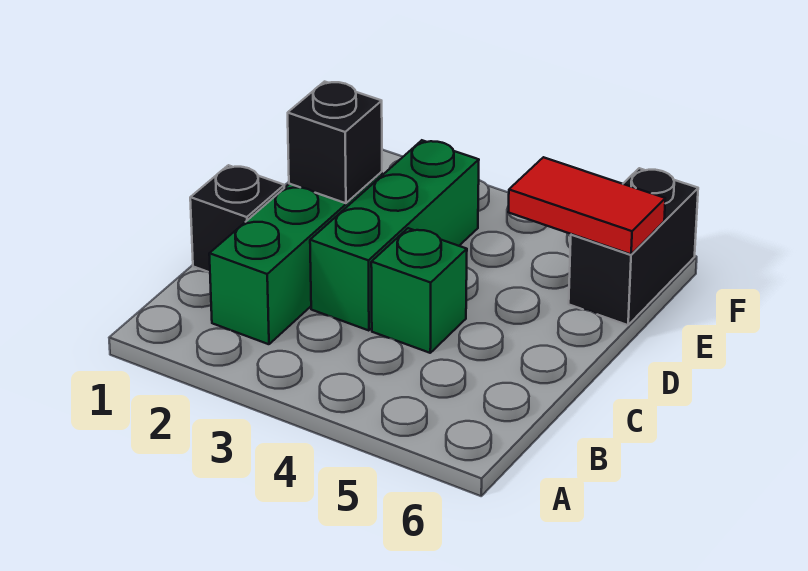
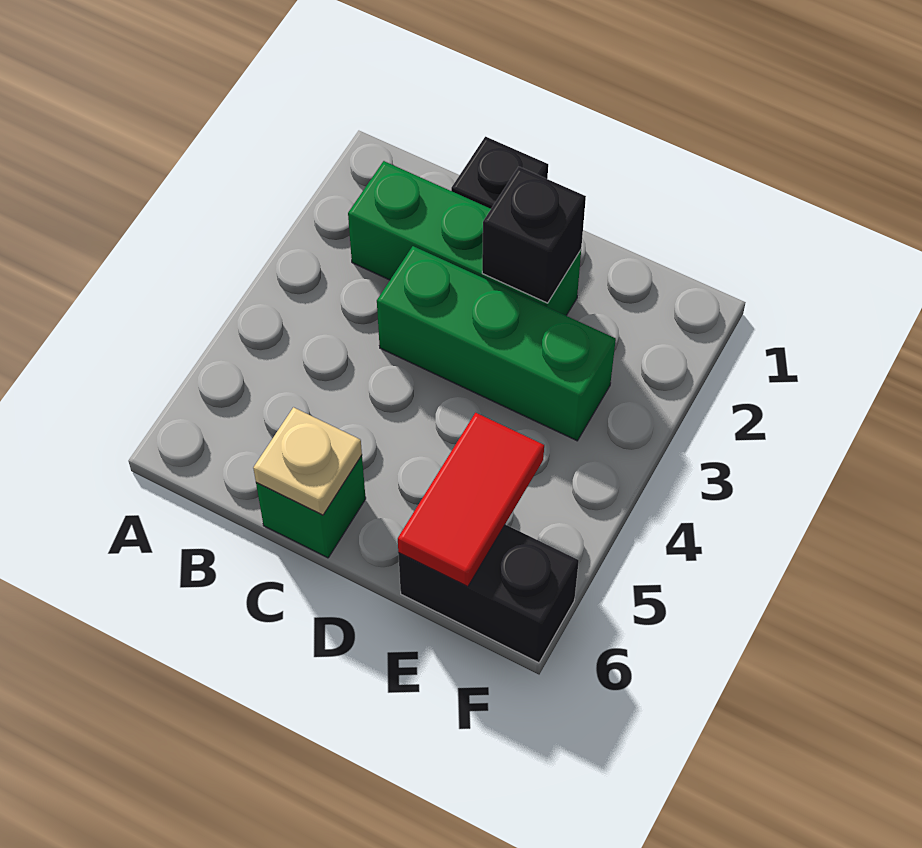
green brick C4 level 1 -> green brick C6 level 1
none -> tan plate C6 level 2

